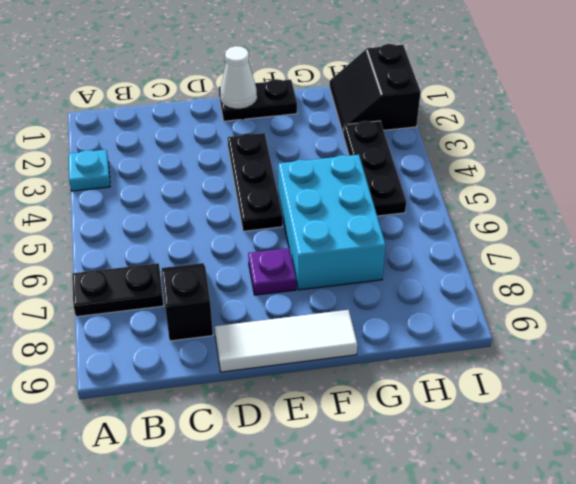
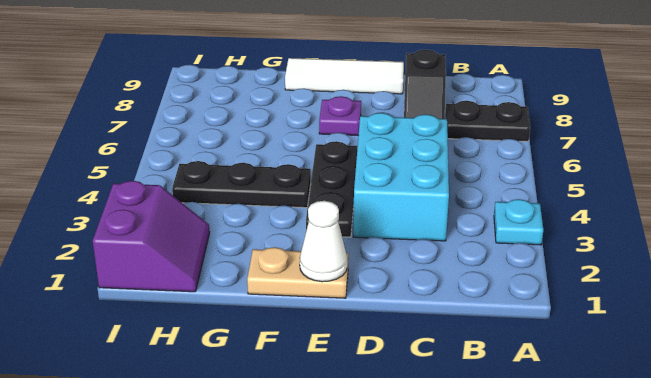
black plate E1:F1 level 1 -> tan plate E1:F1 level 1
cyan brick F5:G7 level 1 -> cyan brick C3:D5 level 1
black slope H1:I2 level 1 top I -> purple slope H1:I2 level 1 top I
black plate H3:H5 level 1 -> black plate F4:H4 level 1

